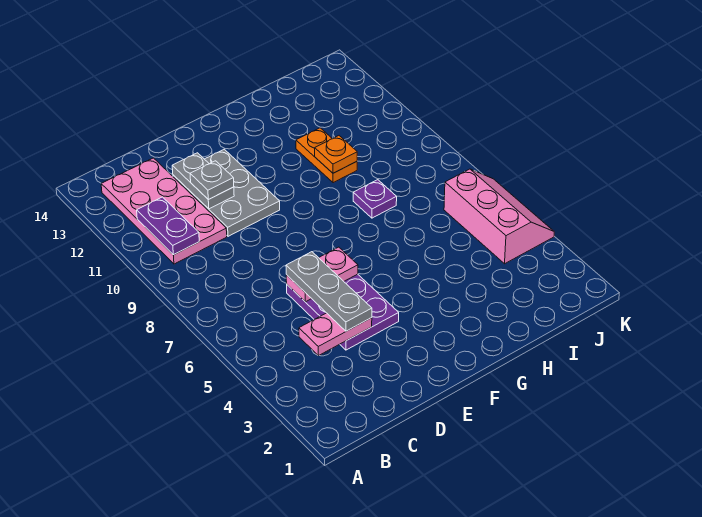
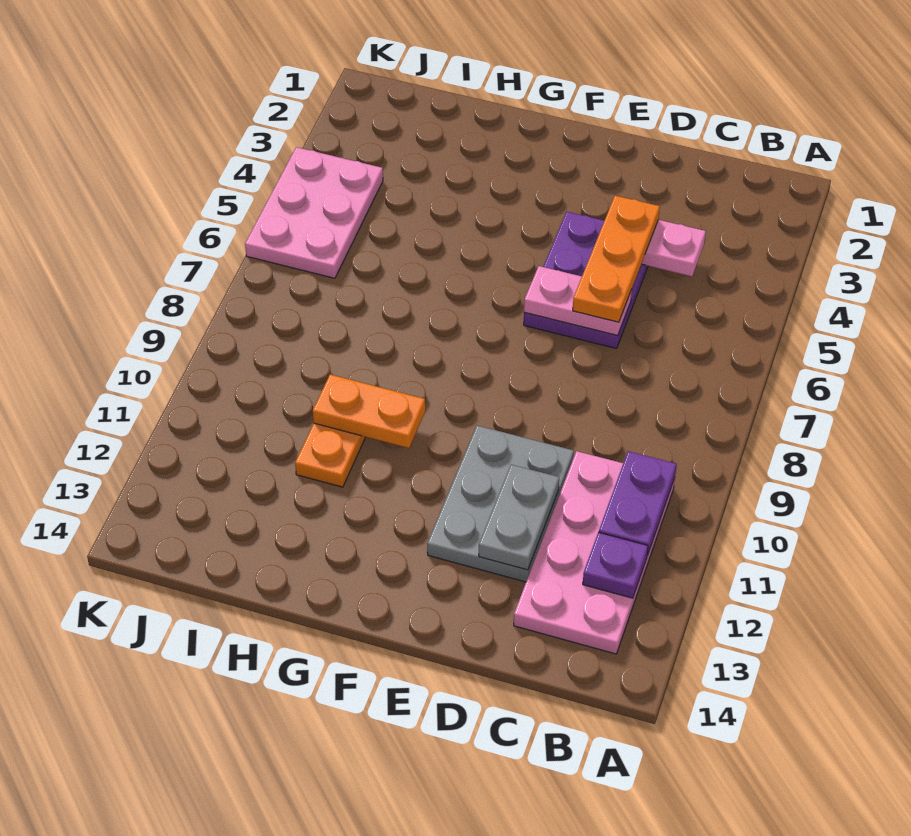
grey plate D4:D6 level 3 -> orange plate D4:D6 level 3
grey plate D11 level 3 -> none
purple plate H8 level 1 -> purple plate B12 level 2
orange plate H10 level 2 -> orange plate G10:H10 level 2
pink slope J4:K6 level 1 top J -> pink plate J4:K6 level 1

